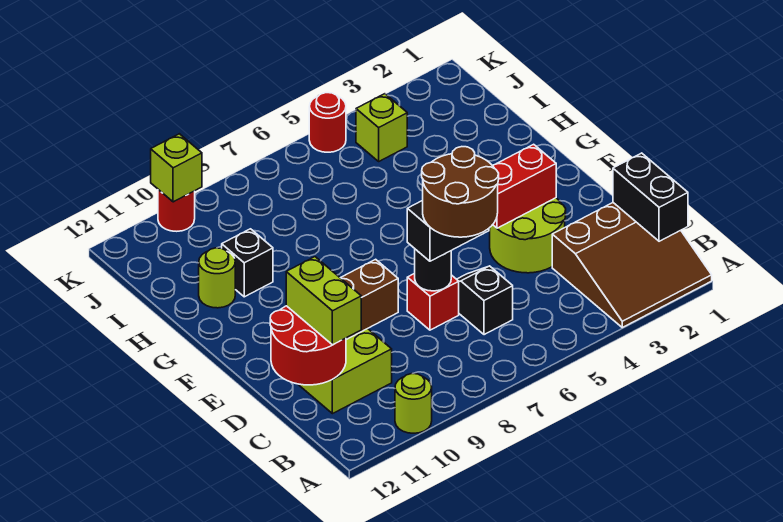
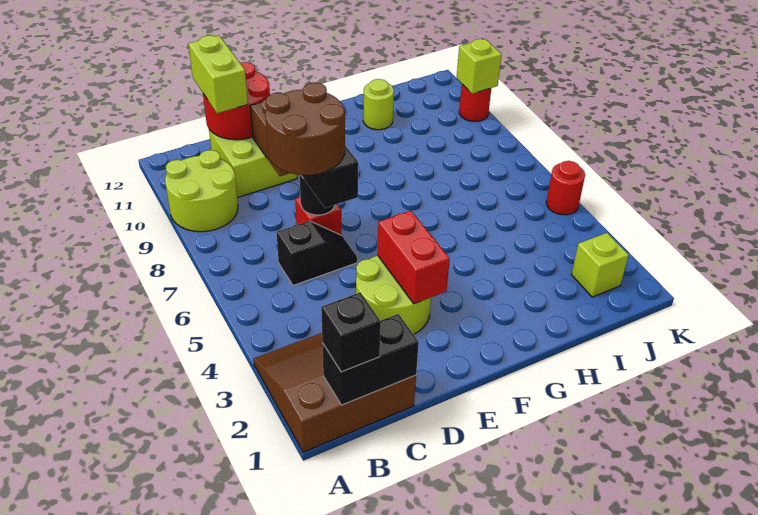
brown slope A1:C3 level 1 top C -> brown slope A1:C3 level 1 top 1
lime round brick A10 level 1 -> lime round brick A9:B10 level 1
lime brick C11:D11 level 3 -> lime brick C11:C12 level 3
black brick H10 level 1 -> black brick B1 level 3
lime brick J4 level 1 -> lime brick J2 level 1

